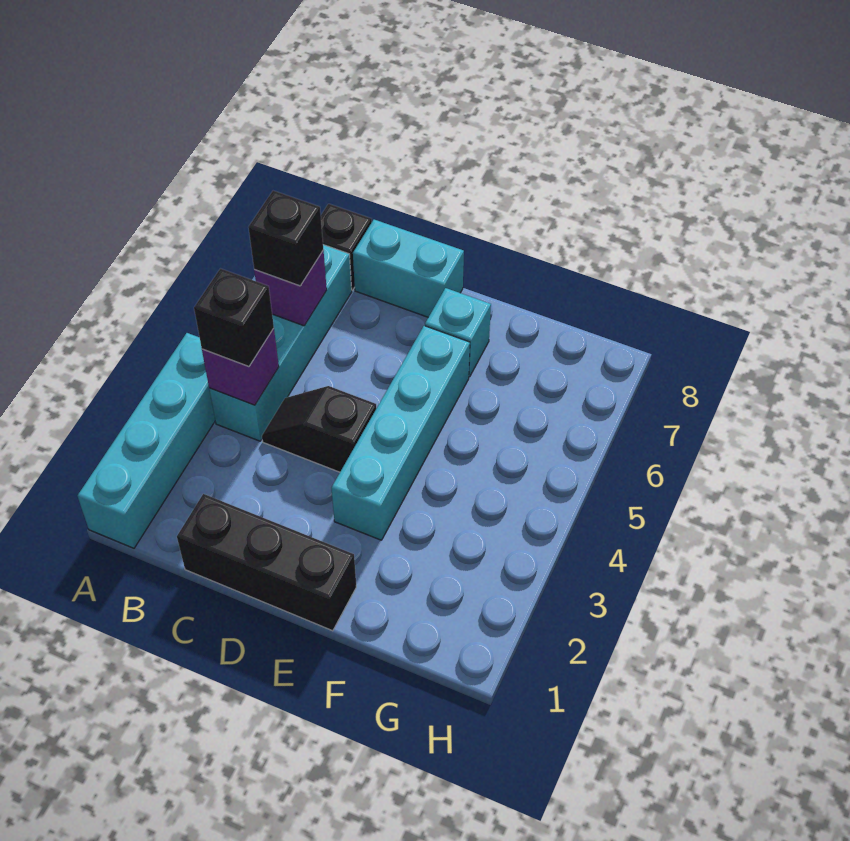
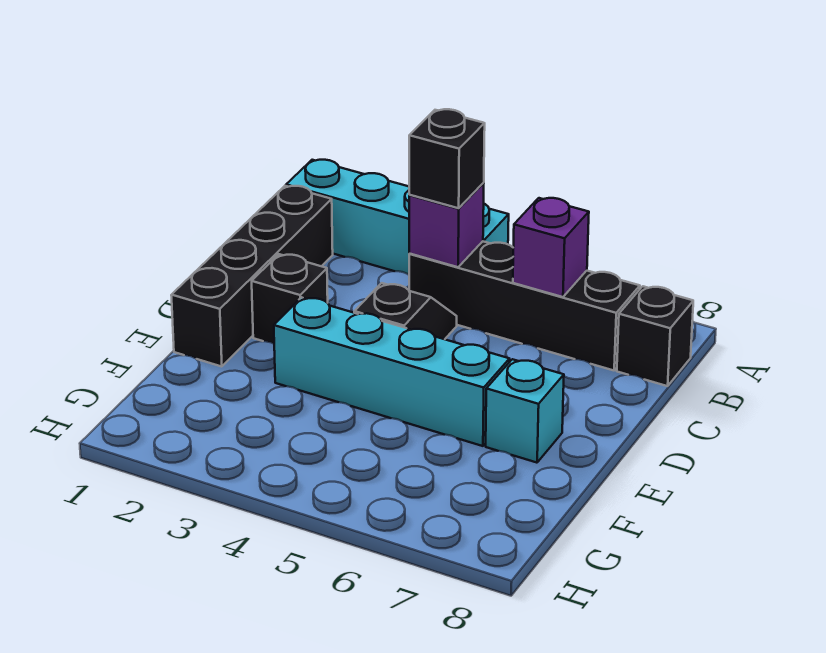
cyan brick B4:B7 level 1 -> black brick B4:B7 level 1
black brick B6 level 3 -> black brick D2 level 1
black brick C1:E1 level 1 -> black brick B1:E1 level 1
cyan brick C8:D8 level 1 -> none

